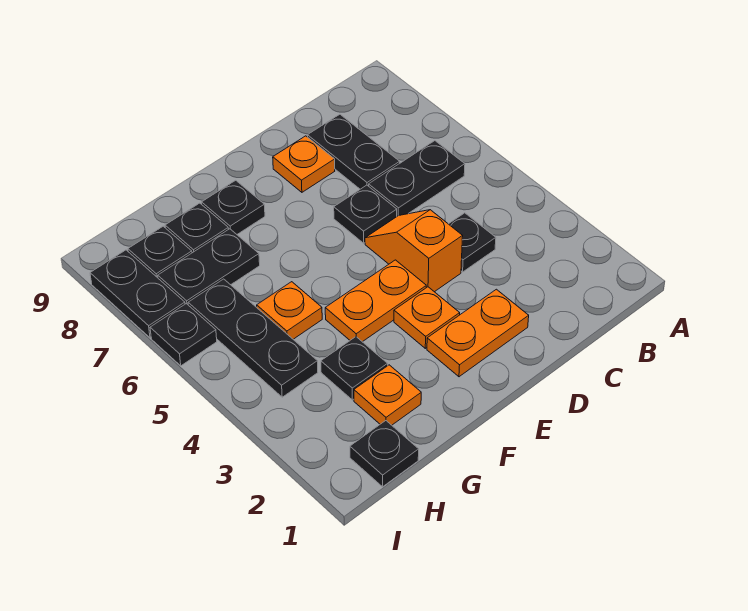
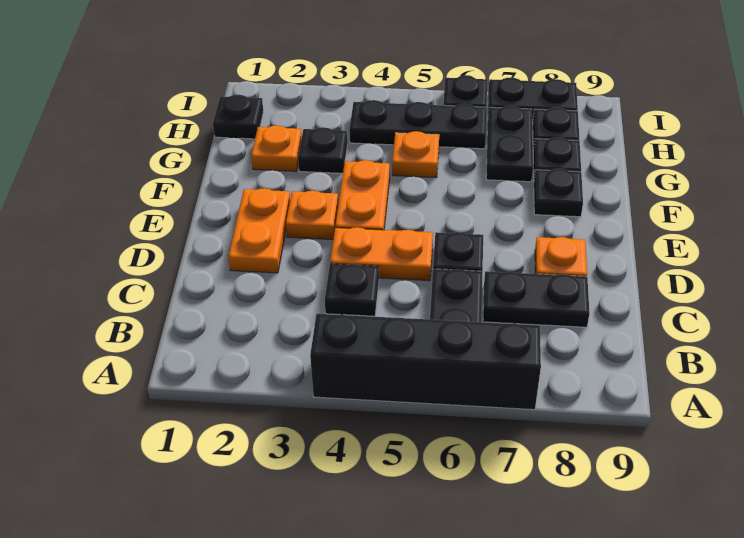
none -> black brick A4:A7 level 1
orange slope D4:D5 level 1 top 4 -> orange plate D4:D5 level 1

